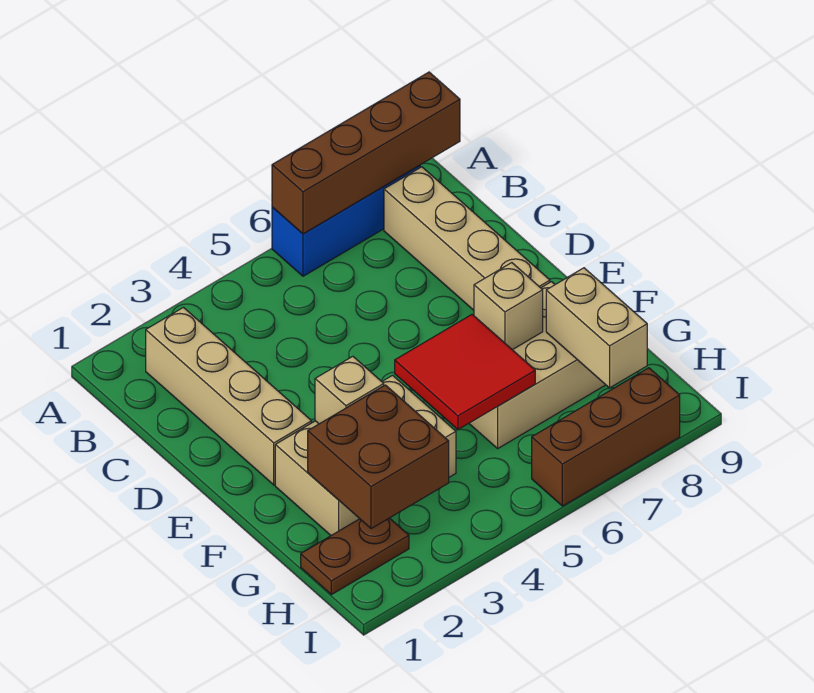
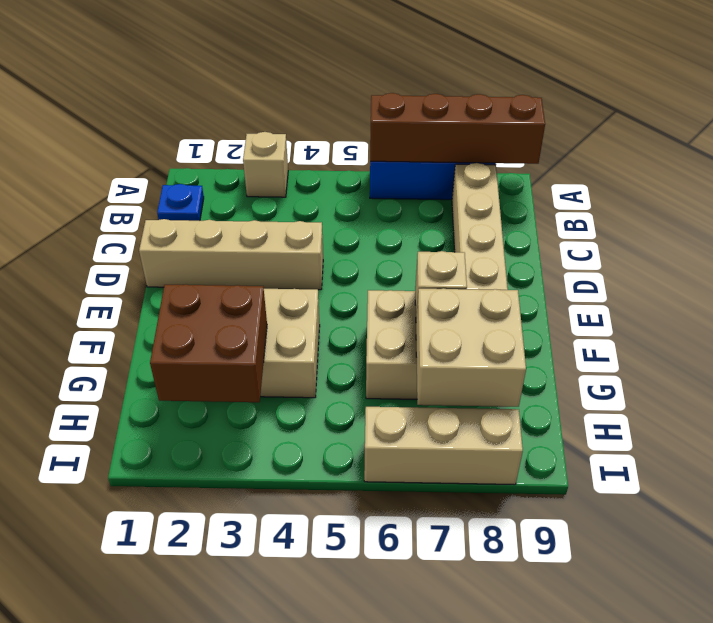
none -> blue plate B1 level 1
tan brick B2:E2 level 1 -> tan brick D1:D4 level 1
tan brick F3 level 2 -> tan brick A3 level 1
red tile F5:G6 level 2 -> none
tan brick G8:H8 level 2 -> tan brick G7:H8 level 2
brown plate H1:H2 level 1 -> none
brown brick I6:I8 level 1 -> tan brick I6:I8 level 1

